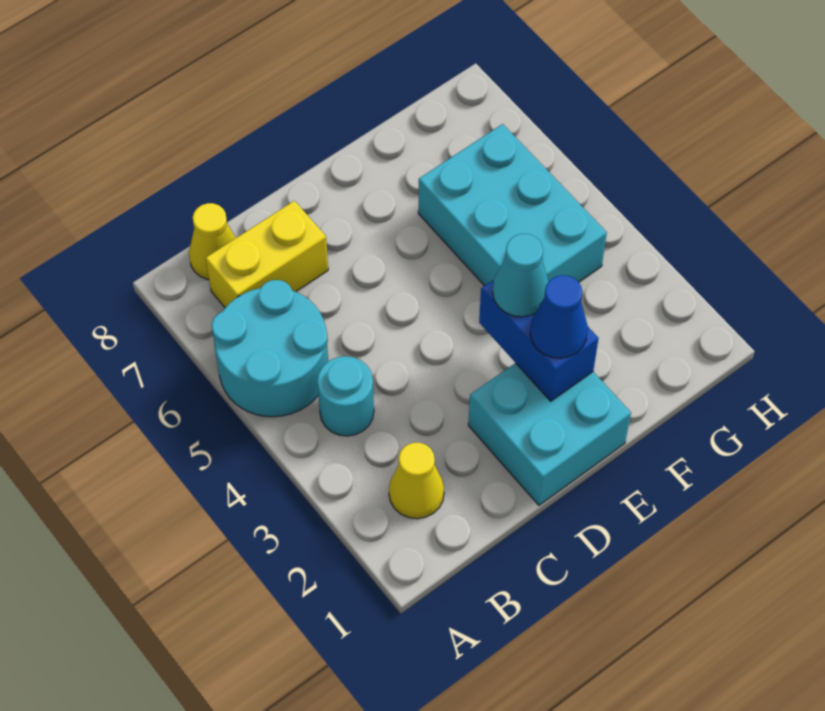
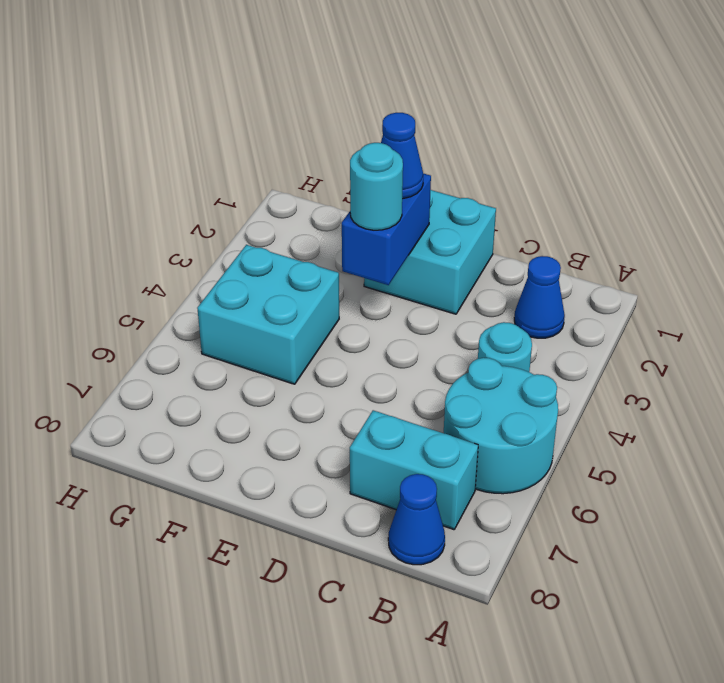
yellow cone B2 level 1 -> blue cone B2 level 1
yellow brick B7:C7 level 1 -> cyan brick B7:C7 level 1
yellow cone B8 level 1 -> blue cone B8 level 1
cyan cone E3 level 3 -> cyan round brick E3 level 3
cyan brick F4:G6 level 1 -> cyan brick F4:G5 level 1

